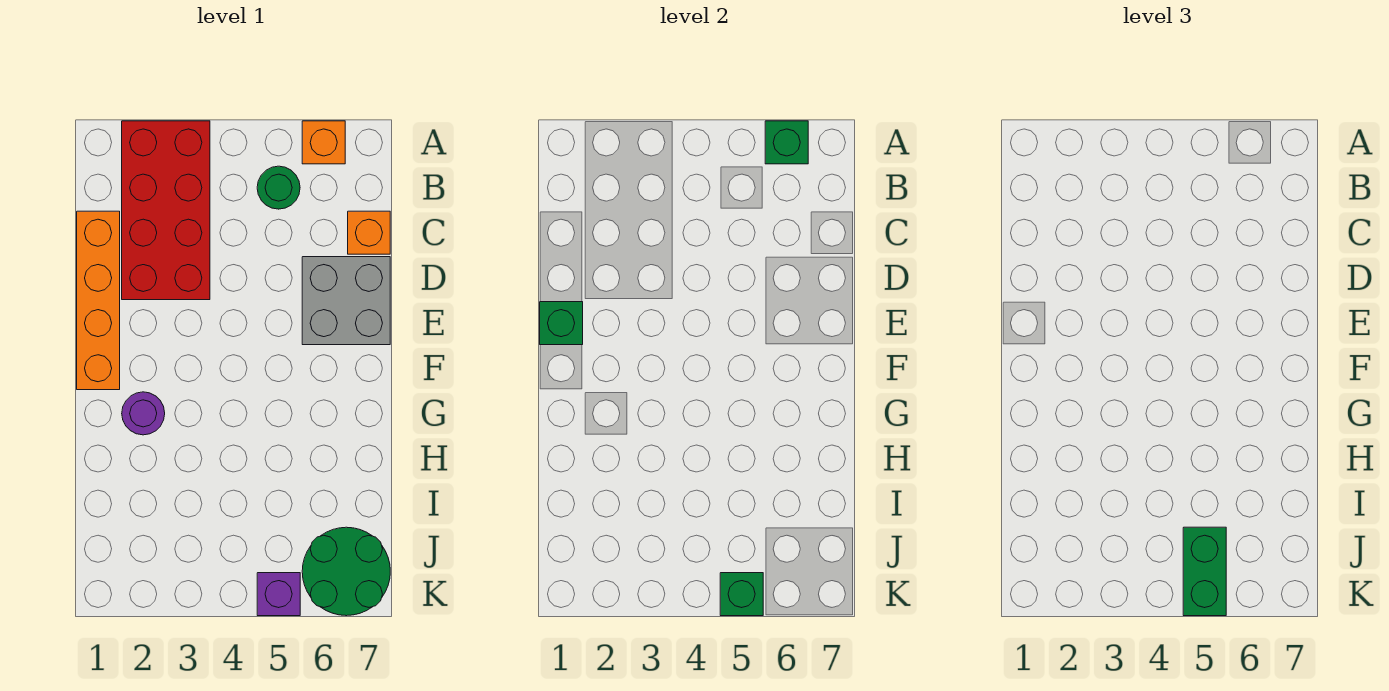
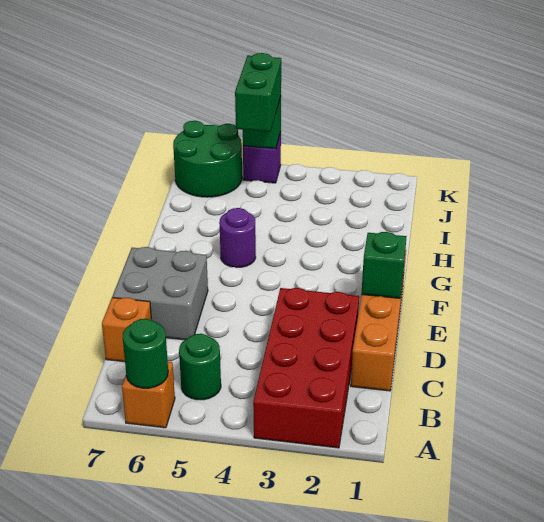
green brick A6 level 2 -> green round brick A6 level 2
purple round brick G2 level 1 -> purple round brick G5 level 1

